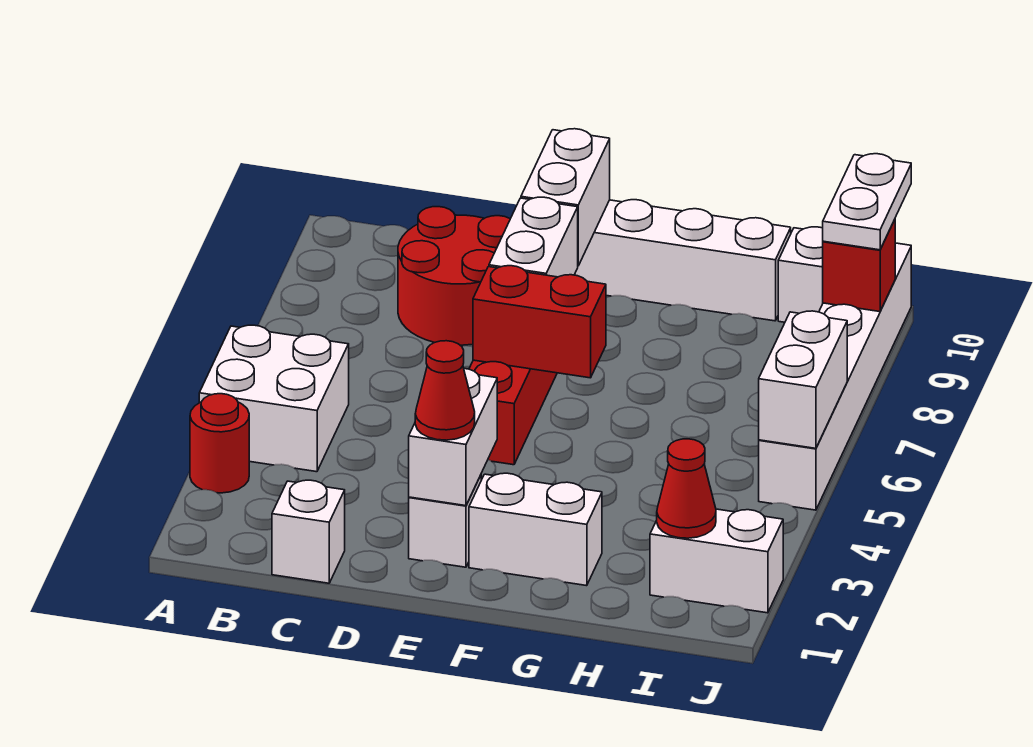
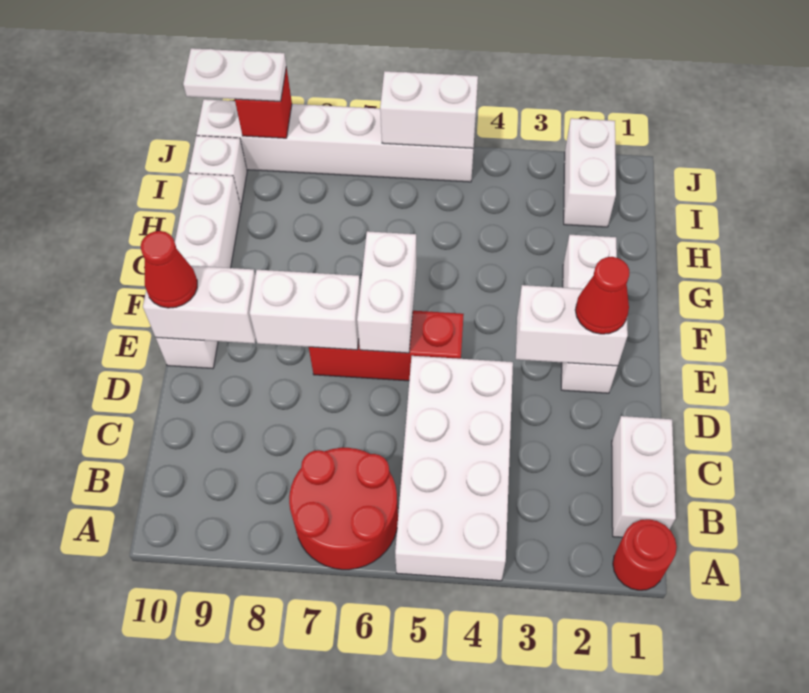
red round brick A3 level 1 -> red round brick A1 level 1
white brick A4:B5 level 1 -> white brick A4:D5 level 1
white brick C1 level 1 -> white brick B1:C1 level 1
red round brick C8:D9 level 1 -> red round brick A6:B7 level 1
red brick E6:F6 level 2 -> white brick E6:F6 level 2
red cone I2 level 2 -> red cone E10 level 3

